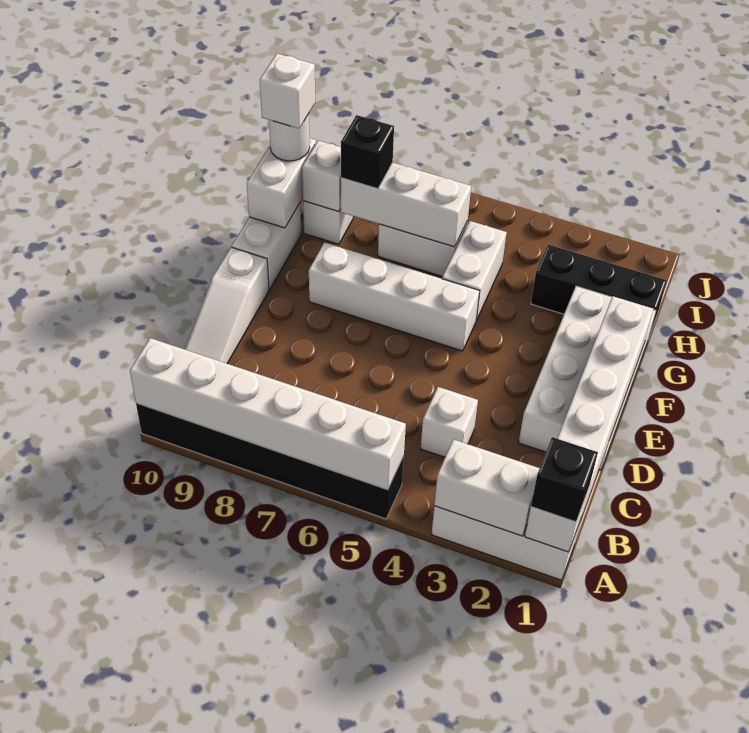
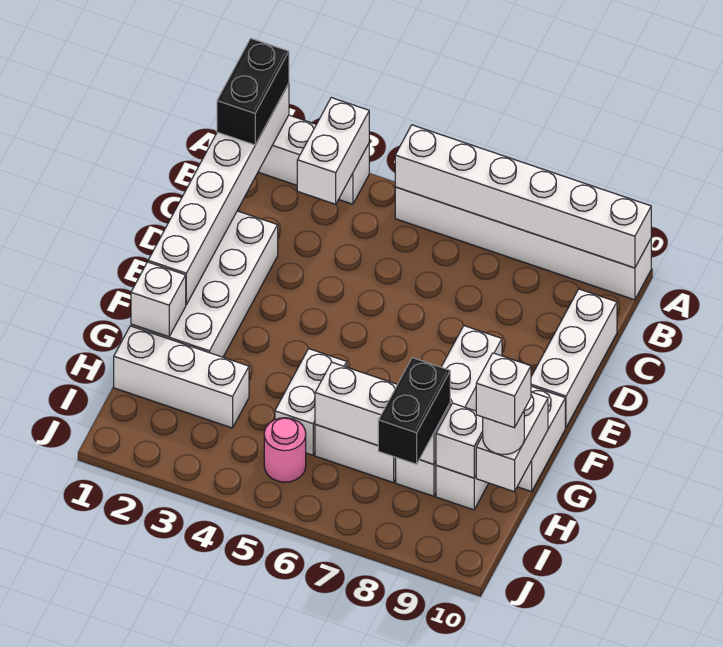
black brick A1 level 3 -> black brick A1:B1 level 3
white brick A2:A3 level 2 -> white brick A3:B3 level 2
black brick A5:A10 level 1 -> white brick A5:A10 level 1
white brick C4 level 1 -> white brick G1 level 2
white slope C10:E10 level 1 top E -> white brick C10:E10 level 1
white brick F5:F8 level 1 -> white brick E8:H8 level 1
black brick H1:H3 level 1 -> white brick H1:H3 level 1
black brick H8 level 3 -> black brick H8:I8 level 3
none -> pink round brick I5 level 1

